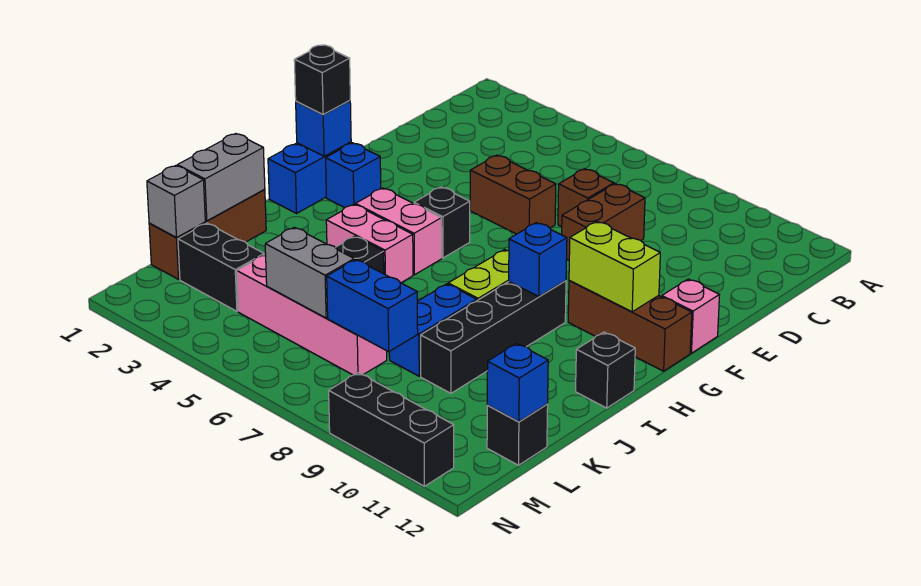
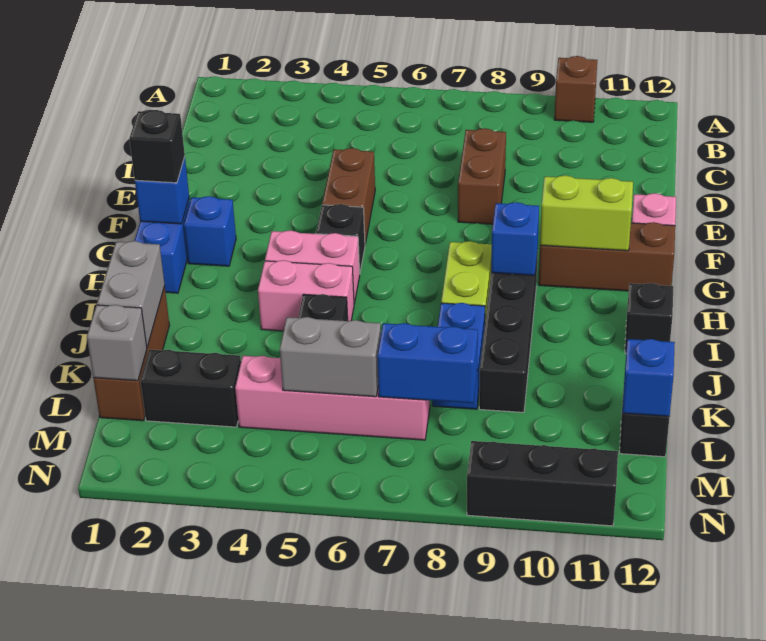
brown brick D7 level 1 -> brown brick A10 level 1
brown brick E5:E6 level 1 -> brown brick E5:F5 level 1

